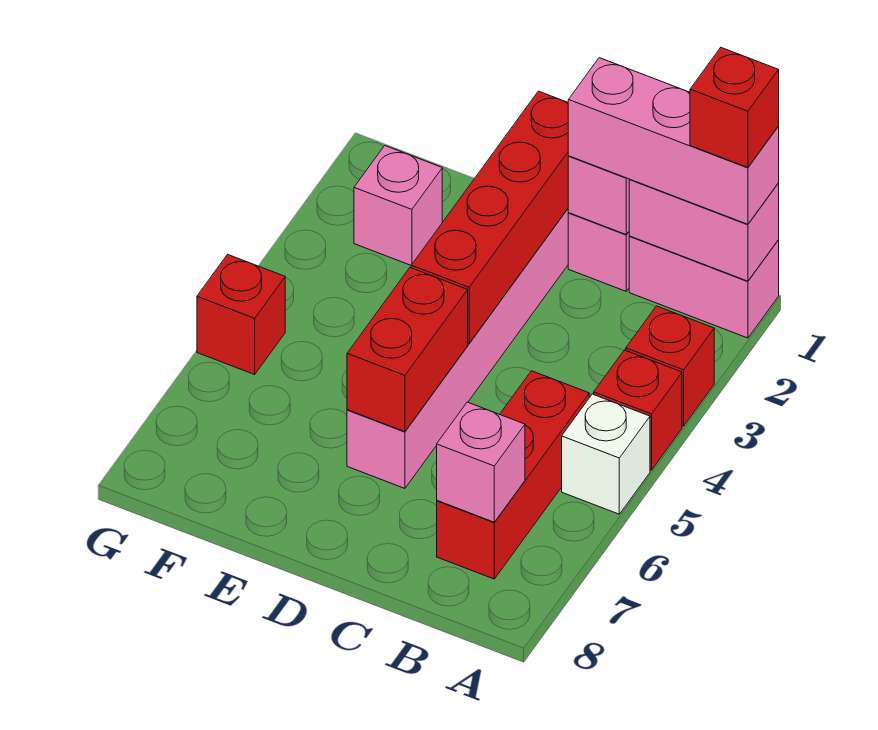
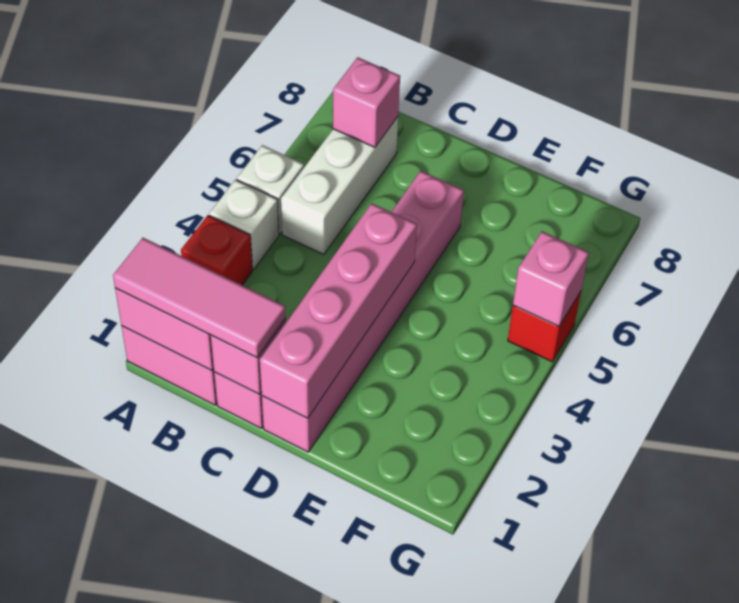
pink brick A1:C1 level 3 -> pink tile A1:C1 level 3
red brick A1 level 4 -> none
red brick A4 level 1 -> white brick A4 level 1
red brick B5:B7 level 1 -> white brick B5:B7 level 1
red brick D1:D4 level 2 -> pink brick D1:D4 level 2
red brick D5:D6 level 2 -> none
pink brick F2 level 1 -> pink brick G5 level 2

